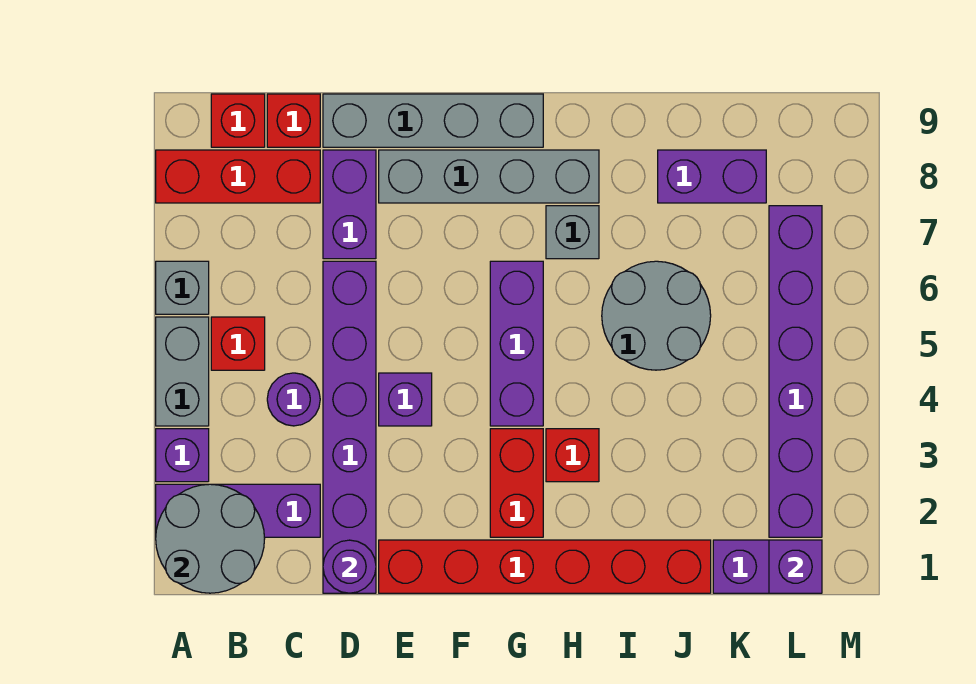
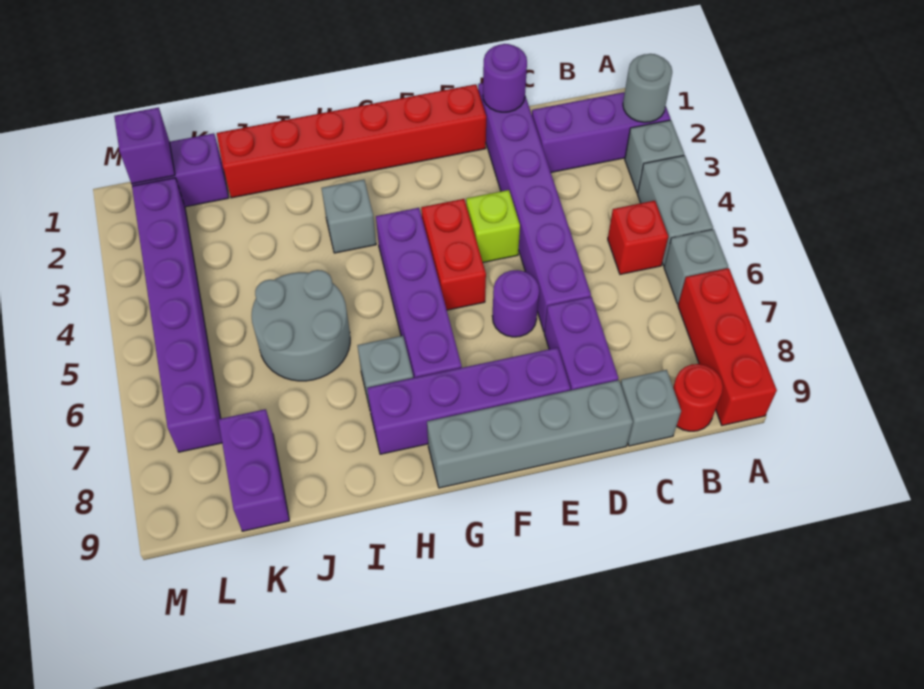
grey round brick A1:B2 level 2 -> grey round brick A2 level 2
purple brick A3 level 1 -> grey brick A3 level 1
red brick A8:C8 level 1 -> red brick A7:A9 level 1
red brick B9 level 1 -> red round brick B9 level 1
purple round brick C4 level 1 -> purple round brick E6 level 1
red brick C9 level 1 -> grey brick C9 level 1
purple brick E4 level 1 -> lime brick E4 level 1
grey brick E8:H8 level 1 -> purple brick E8:H8 level 1
red brick G2:G3 level 1 -> red brick F4:F5 level 1
purple brick G4:G6 level 1 -> purple brick G4:G7 level 1
red brick H3 level 1 -> grey brick H3 level 1
purple brick J8:K8 level 1 -> purple brick K8:K9 level 1

